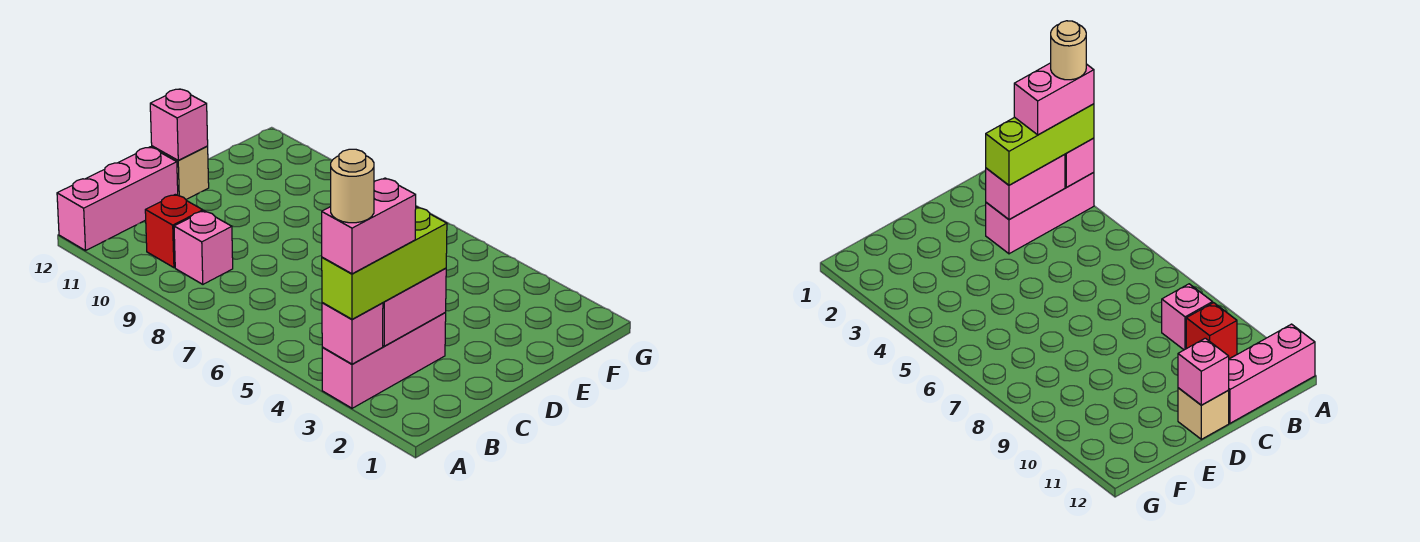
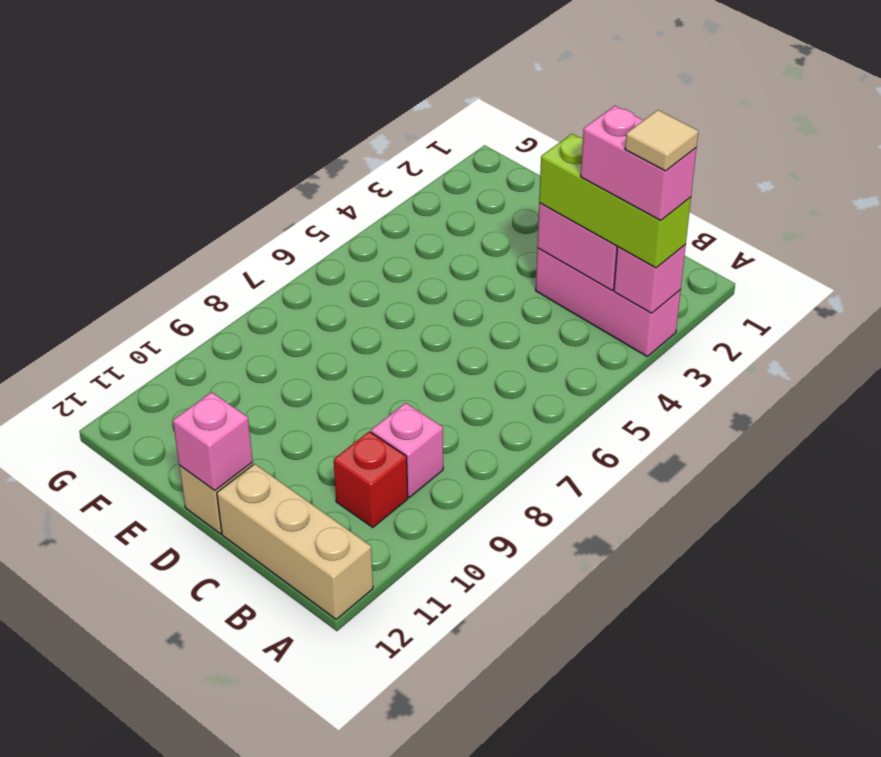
tan round brick A3 level 5 -> tan tile A3 level 5
pink brick A12:C12 level 1 -> tan brick A12:C12 level 1

